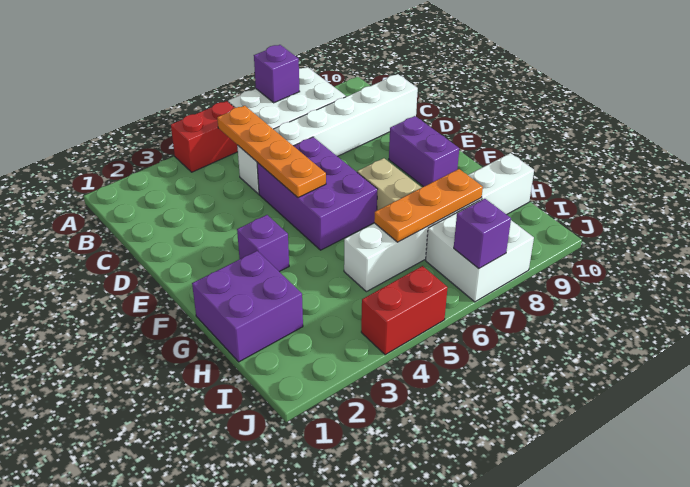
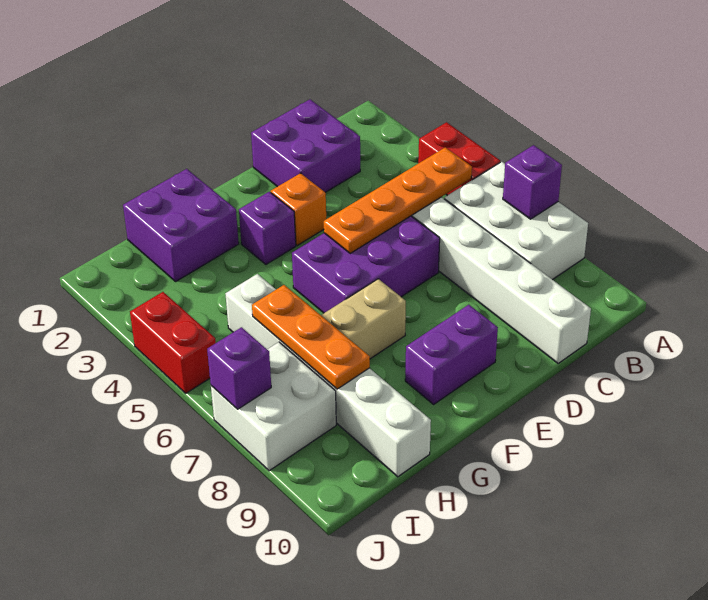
none -> purple brick C1:D2 level 1
none -> orange brick E3 level 1

